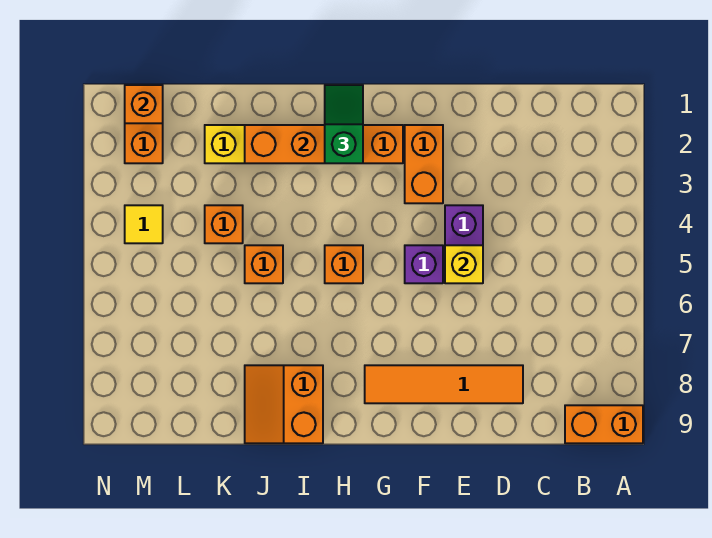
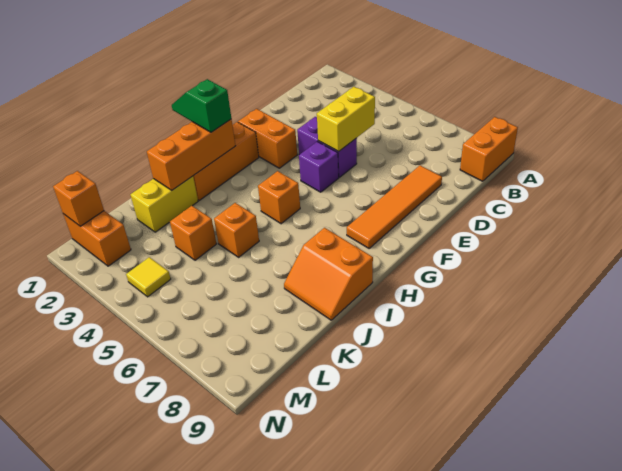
yellow brick E5 level 2 -> yellow brick D5:E5 level 2

